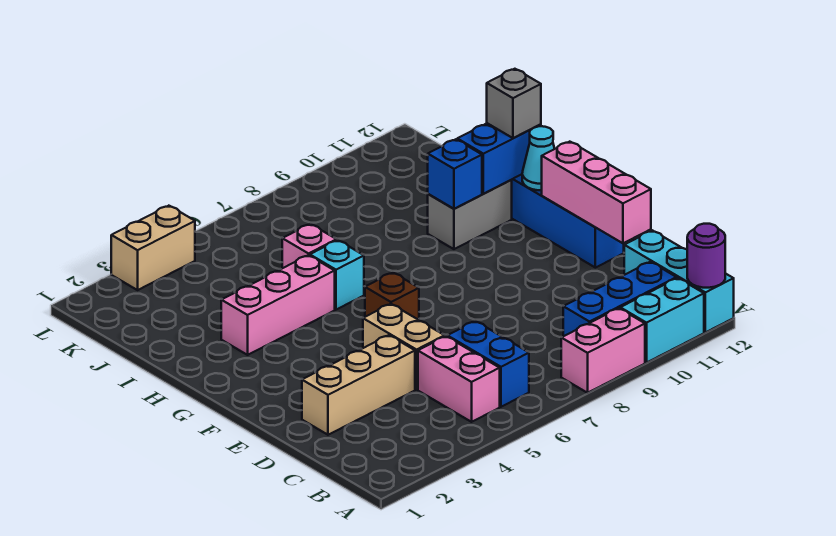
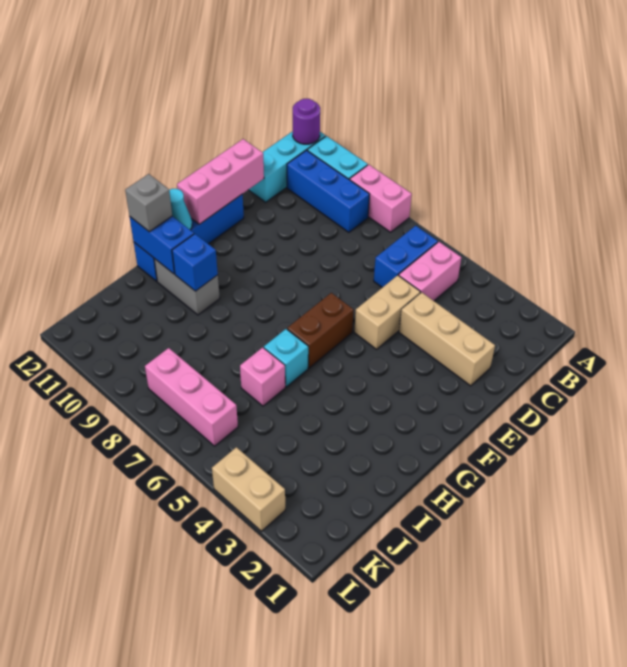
brown brick F6 level 1 -> brown brick F6:G6 level 1
pink brick H3:H5 level 1 -> pink brick K6:K8 level 1

